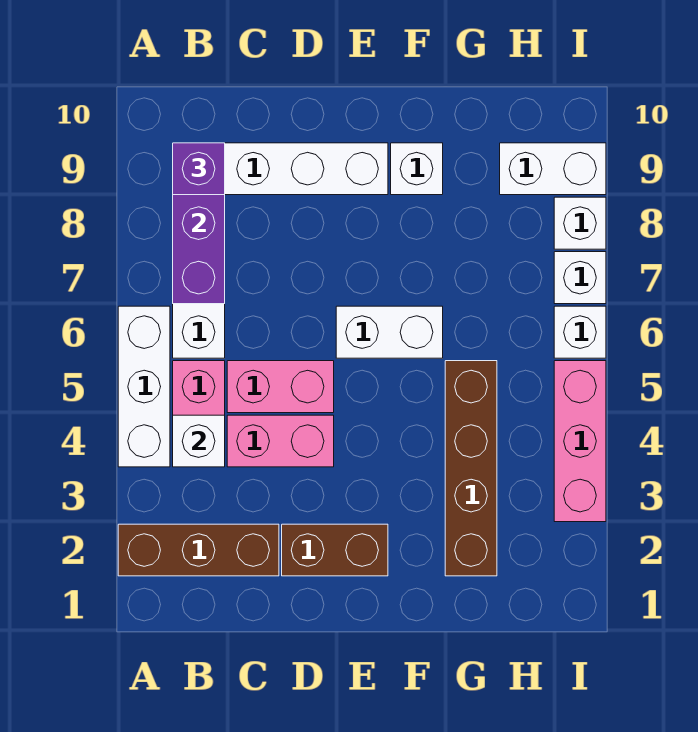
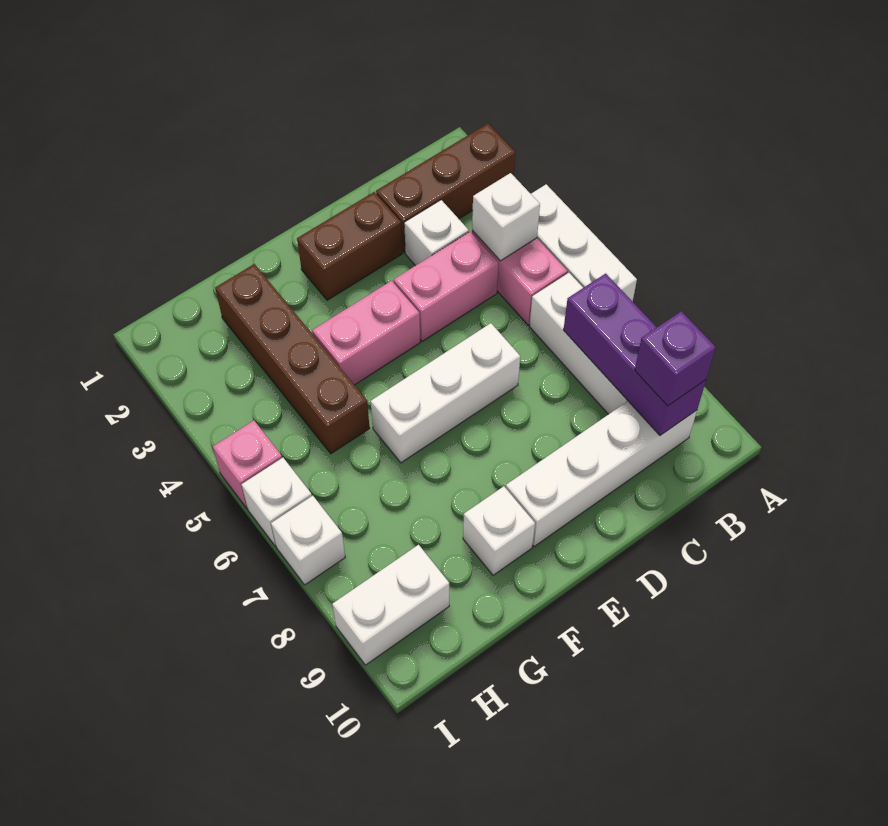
pink brick C5:D5 level 1 -> pink brick E4:F4 level 1
white brick E6:F6 level 1 -> white brick D6:F6 level 1
pink brick I3:I5 level 1 -> pink brick I5 level 1
white brick I8 level 1 -> white brick C3 level 1

